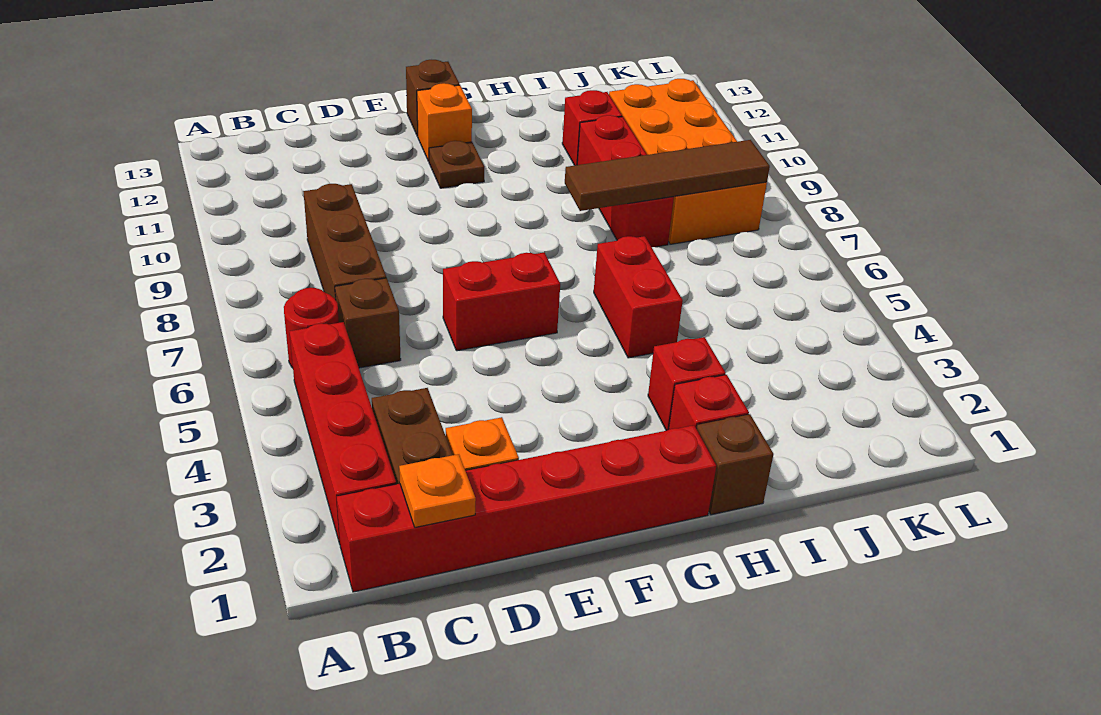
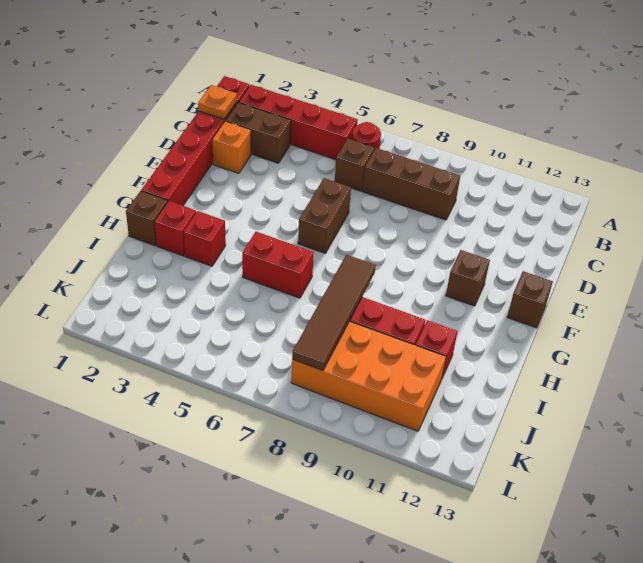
red brick E6:F6 level 1 -> brown brick E6:F6 level 1
brown plate F11 level 1 -> brown brick F11 level 1
orange brick F12 level 1 -> none

